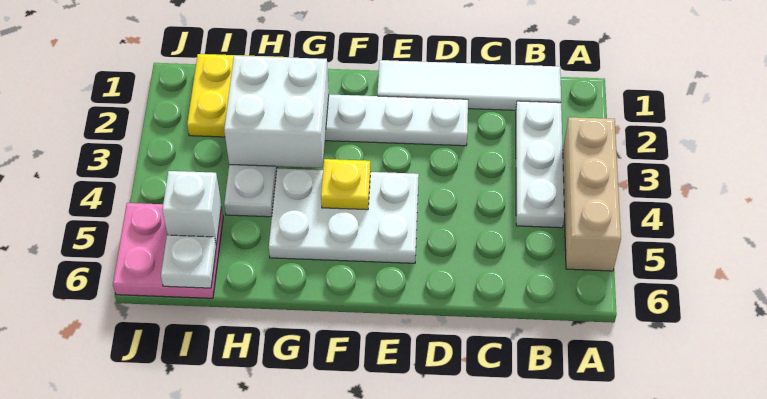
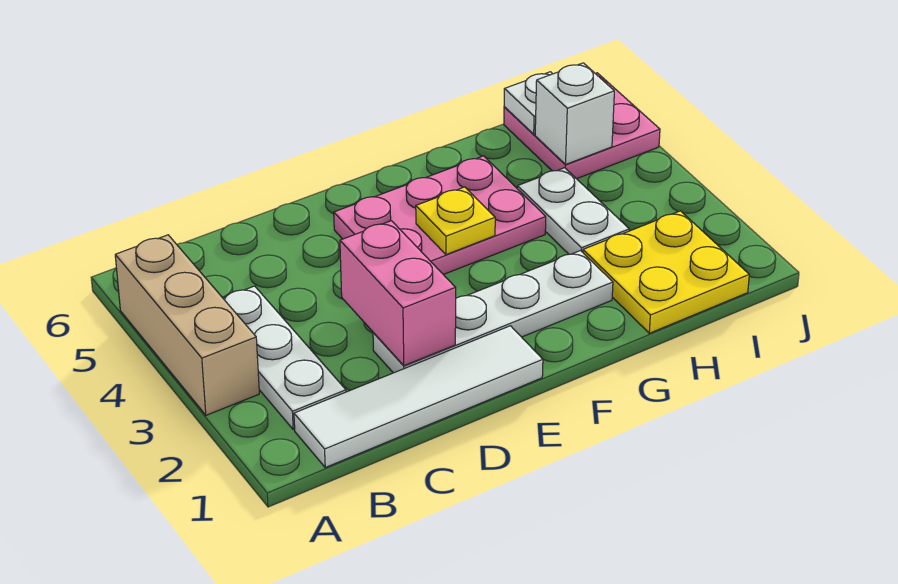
none -> pink brick D2:D3 level 2
white plate E4:G5 level 1 -> pink plate E4:G5 level 1
white brick G2:H3 level 2 -> none

